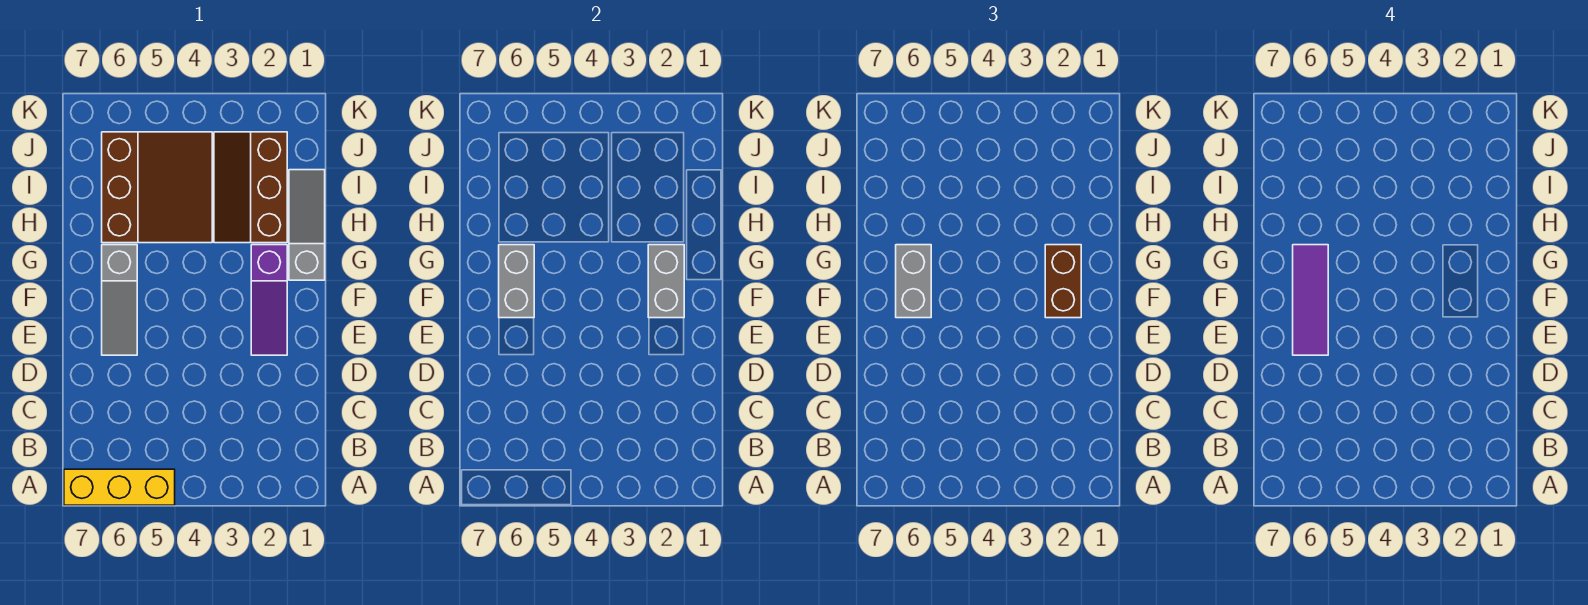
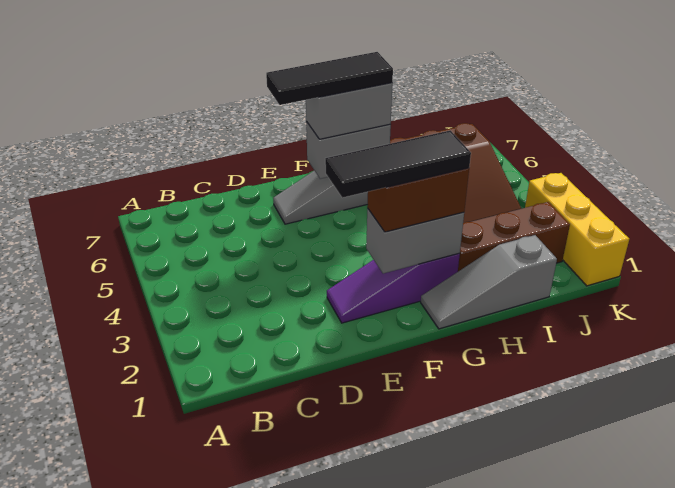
yellow brick A5:A7 level 1 -> yellow brick K1:K3 level 1
none -> black tile E2:G2 level 4
purple tile E6:G6 level 4 -> black tile E6:G6 level 4
grey slope G1:I1 level 1 top G -> grey slope G1:I1 level 1 top I

